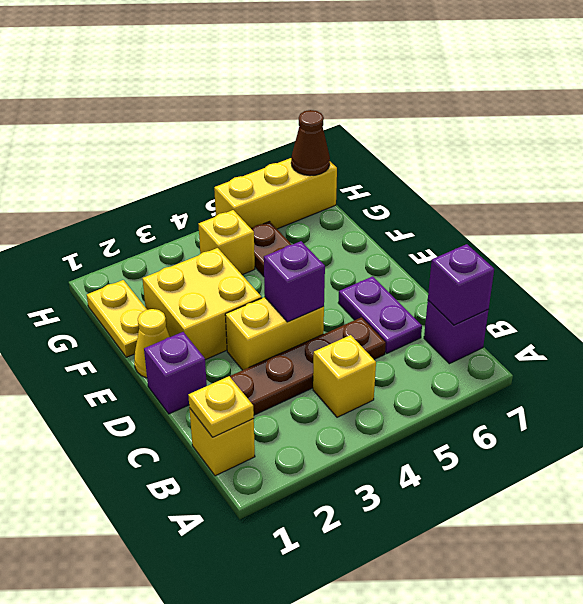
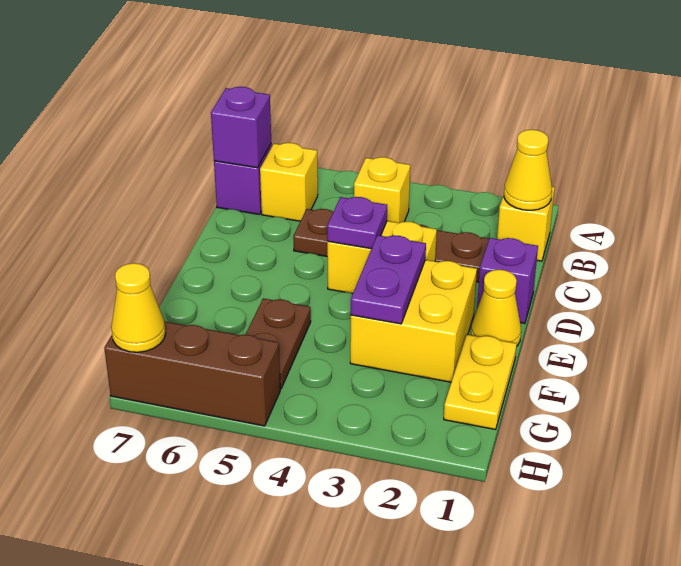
yellow plate B1 level 2 -> yellow cone B1 level 2
purple plate C6:D6 level 1 -> purple plate E3:F3 level 2
purple brick D4 level 2 -> purple plate D4 level 2
yellow brick G4 level 1 -> yellow brick B6 level 1
yellow brick H5:H7 level 1 -> brown brick H5:H7 level 1
brown cone H7 level 2 -> yellow cone H7 level 2

